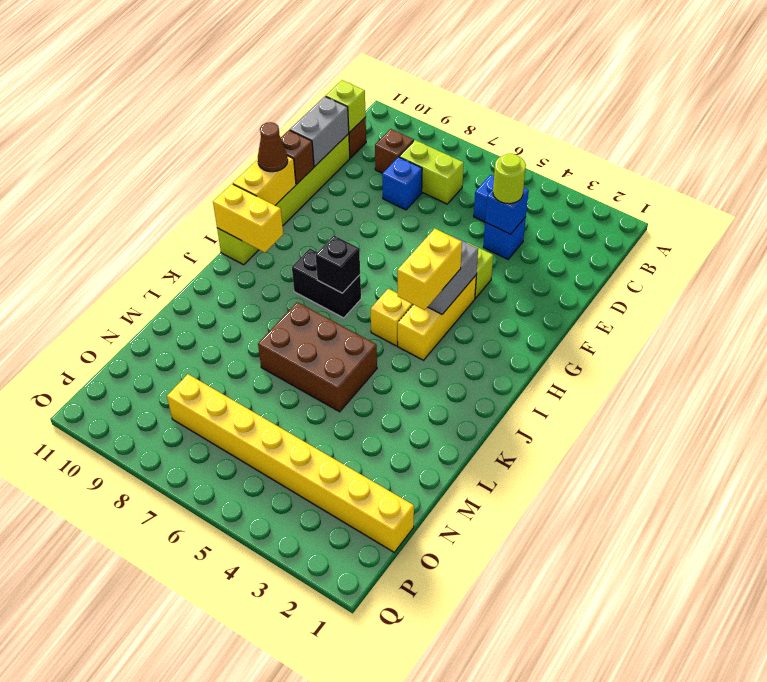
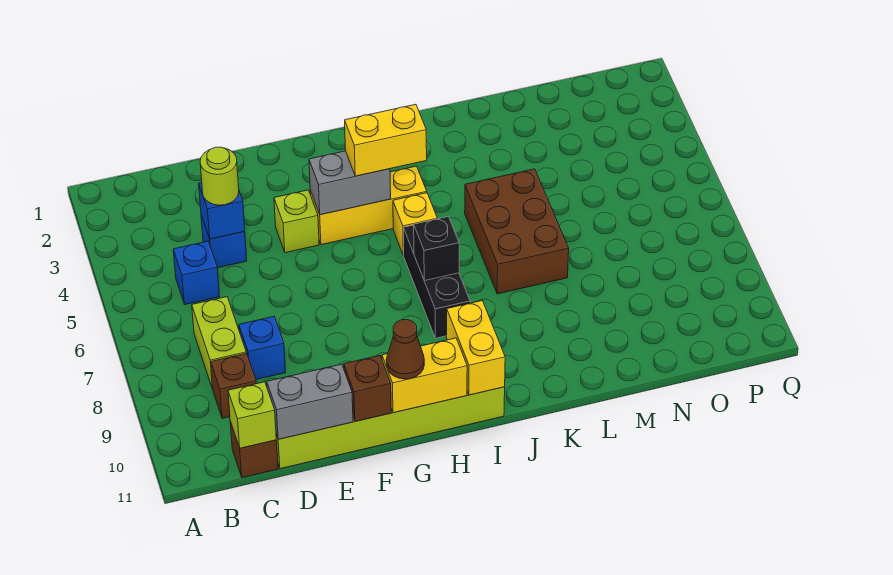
black brick I7:I8 level 1 -> black brick I6:I8 level 1
yellow brick O1:O8 level 1 -> none

